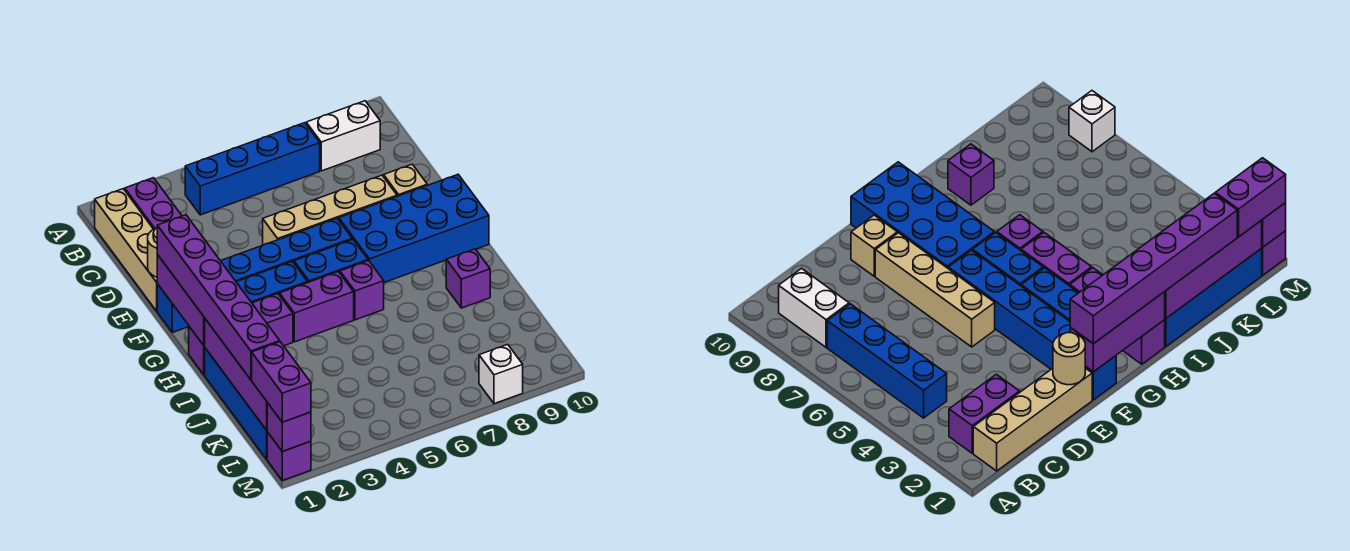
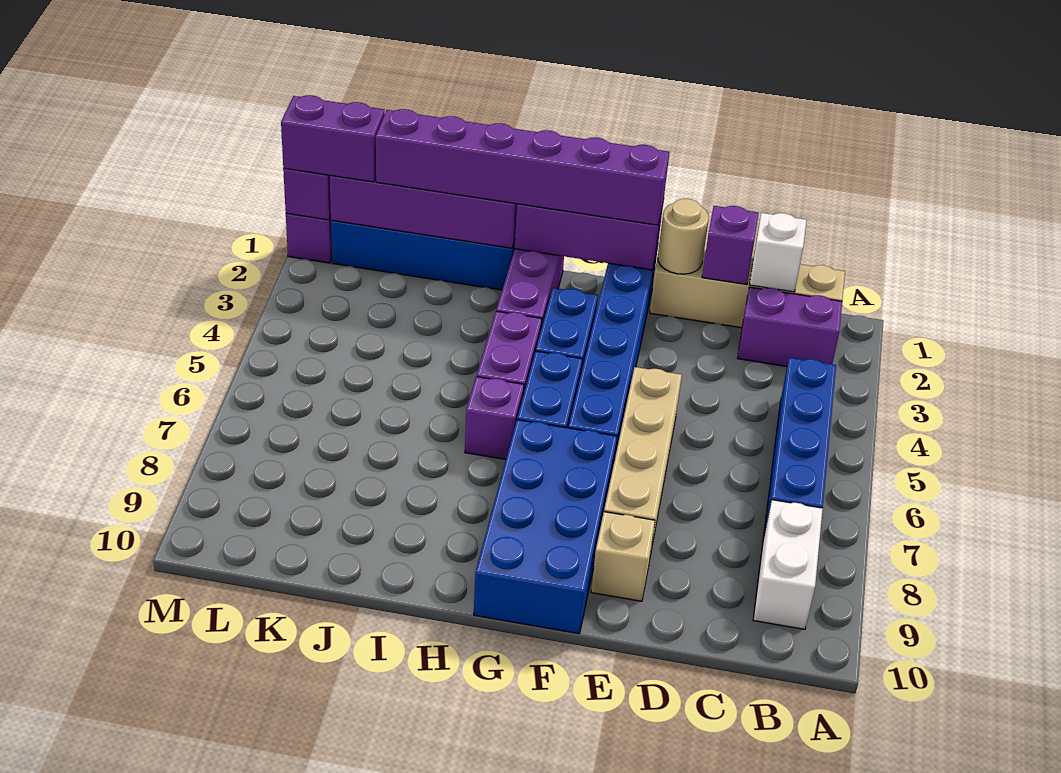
purple brick I9 level 1 -> purple brick D1 level 2
white brick M8 level 1 -> white brick C1 level 2

